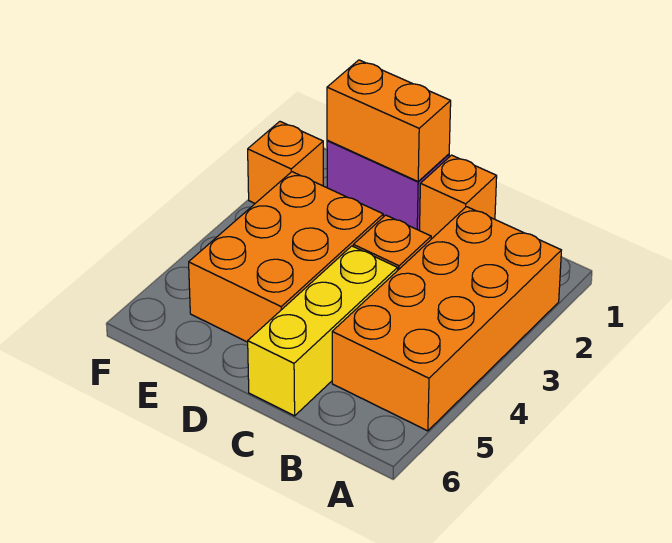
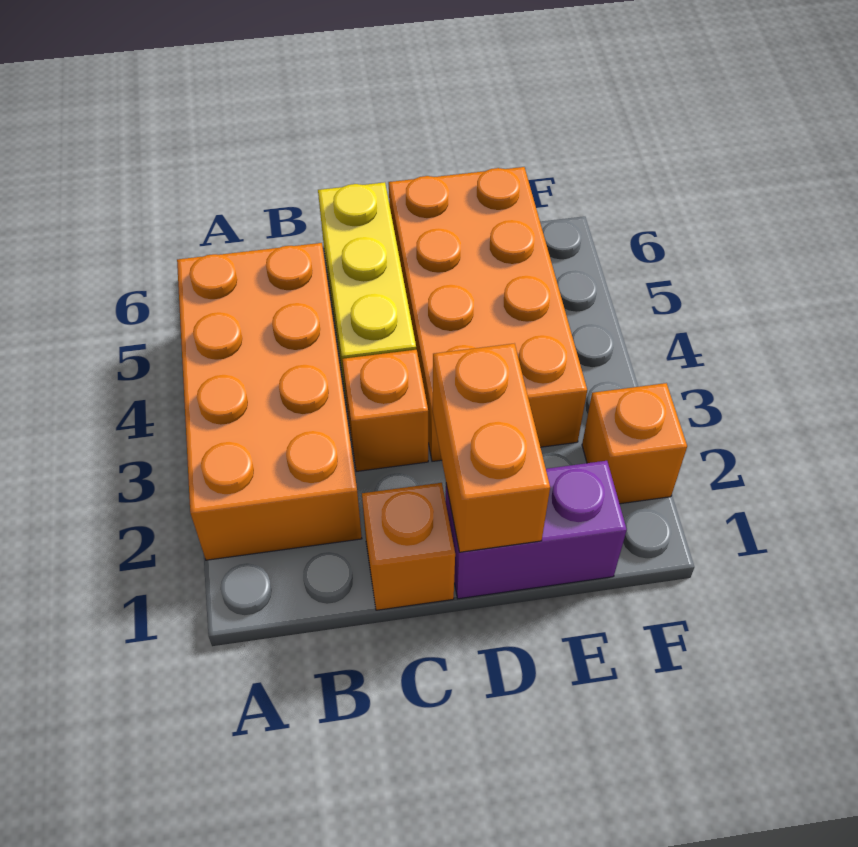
orange brick D1:E1 level 2 -> orange brick D1:D2 level 2
orange brick D3:E5 level 1 -> orange brick D3:E6 level 1

